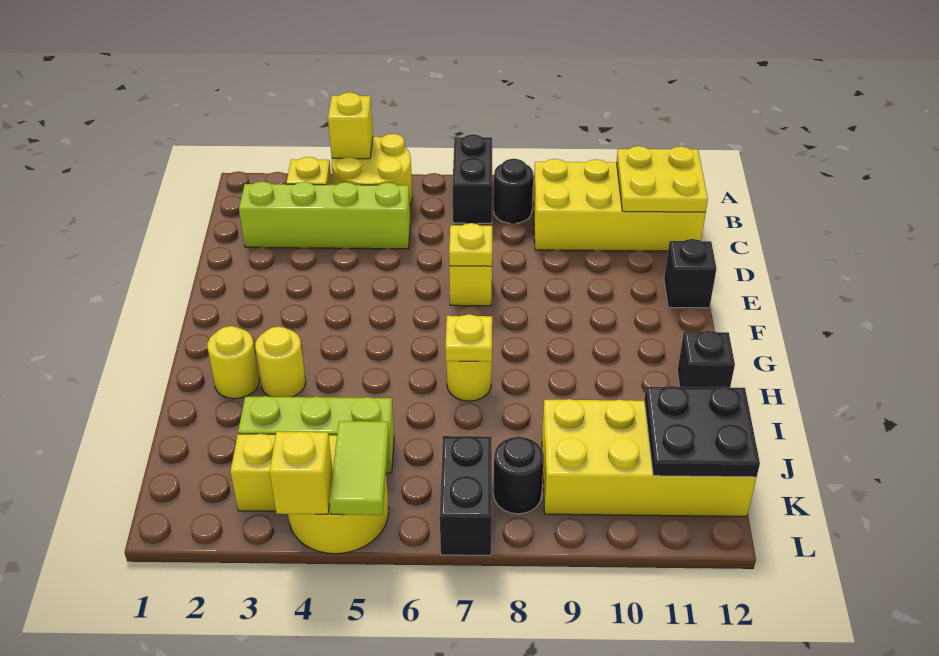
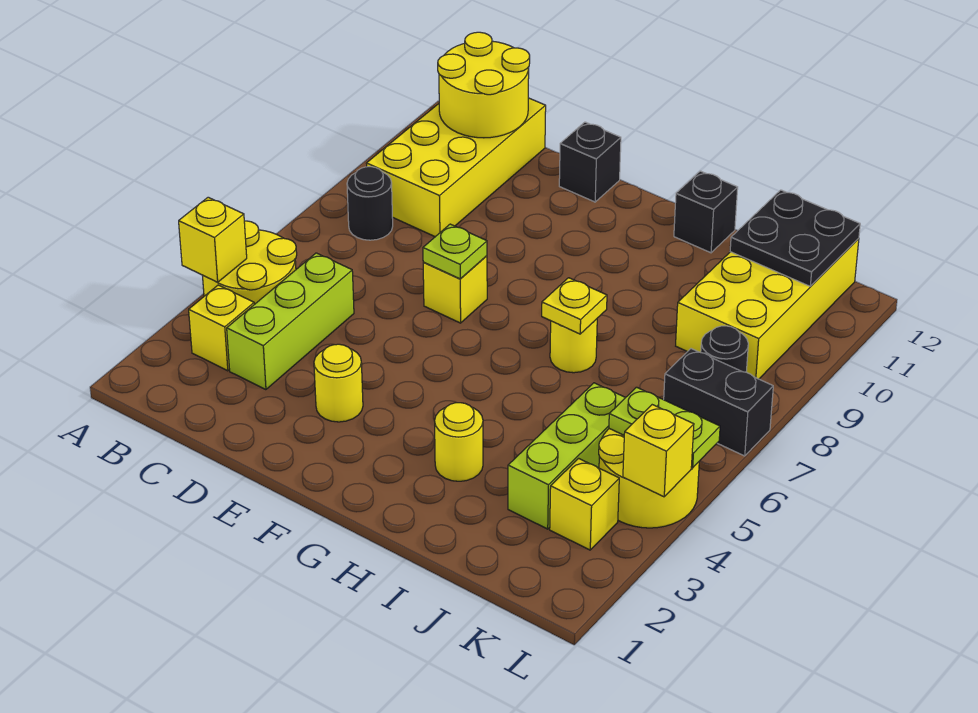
black brick A7:B7 level 1 -> none
yellow plate B11:C12 level 2 -> yellow round brick B11:C12 level 2
lime brick C2:C5 level 1 -> lime brick C3:C5 level 1
yellow plate E7 level 2 -> lime plate E7 level 2
yellow round brick H2 level 1 -> yellow round brick E3 level 1
lime tile K5:L5 level 2 -> lime plate K5:L5 level 2

